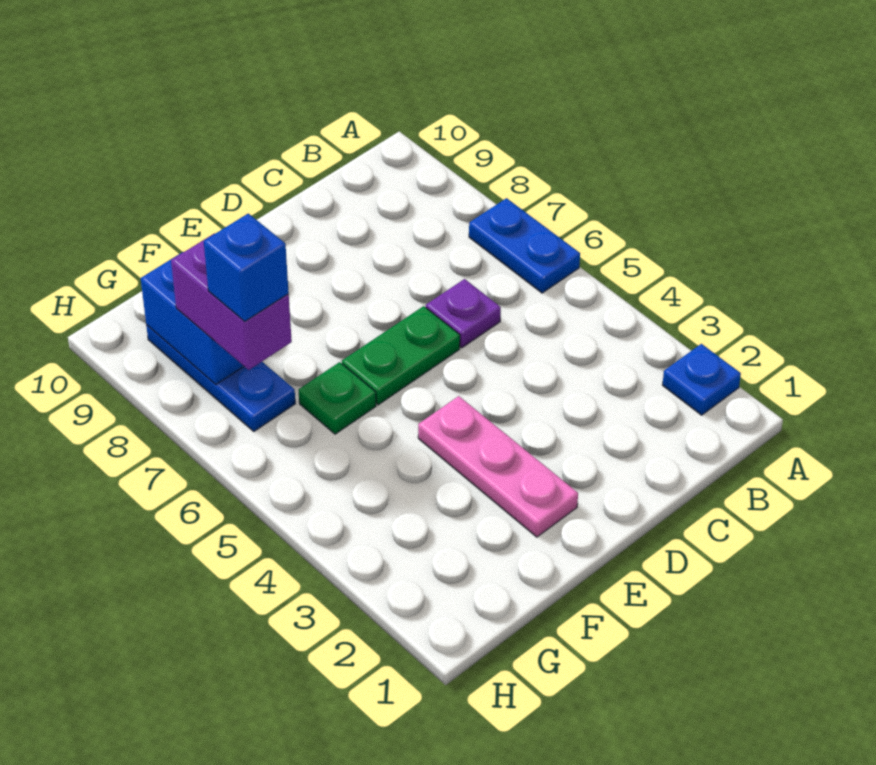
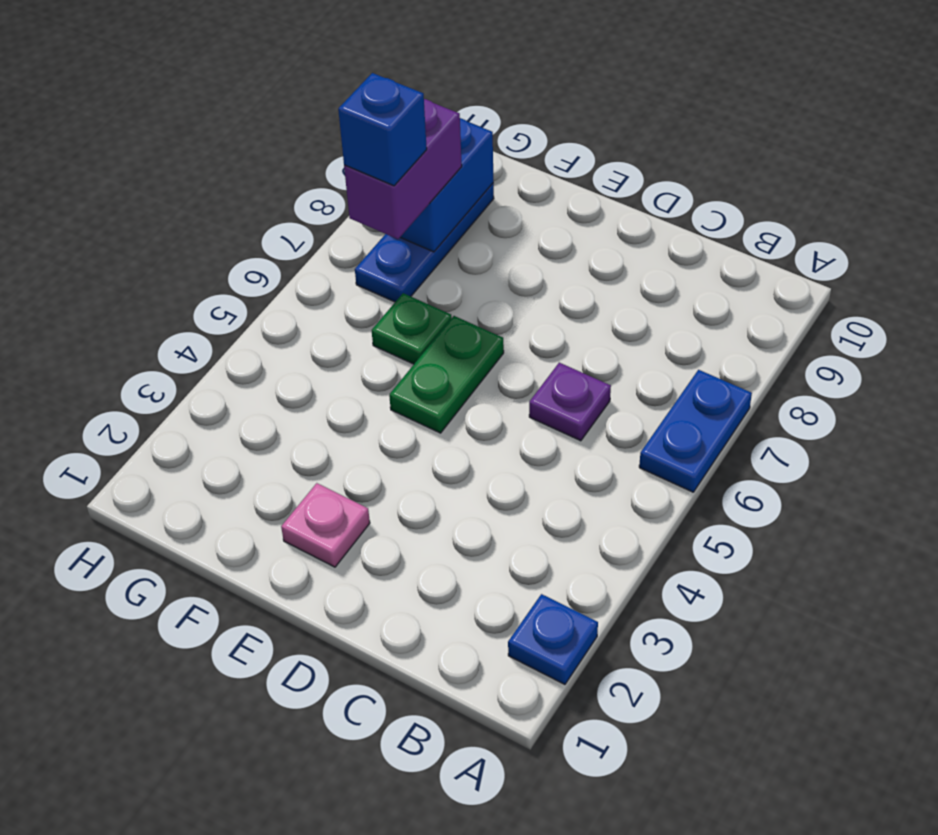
green plate D6:E6 level 1 -> green plate E5:E6 level 1
pink plate E2:E4 level 1 -> pink plate E2 level 1

